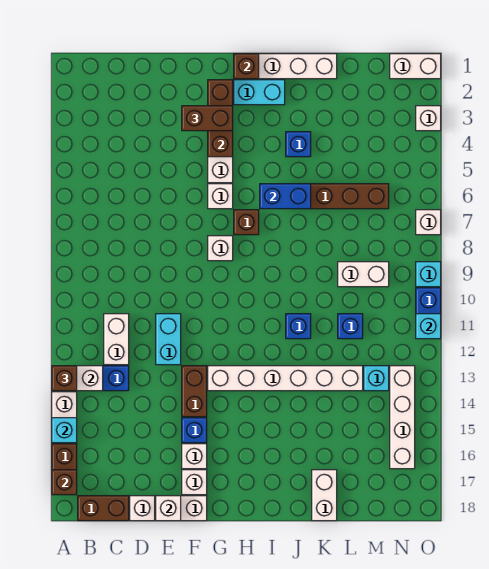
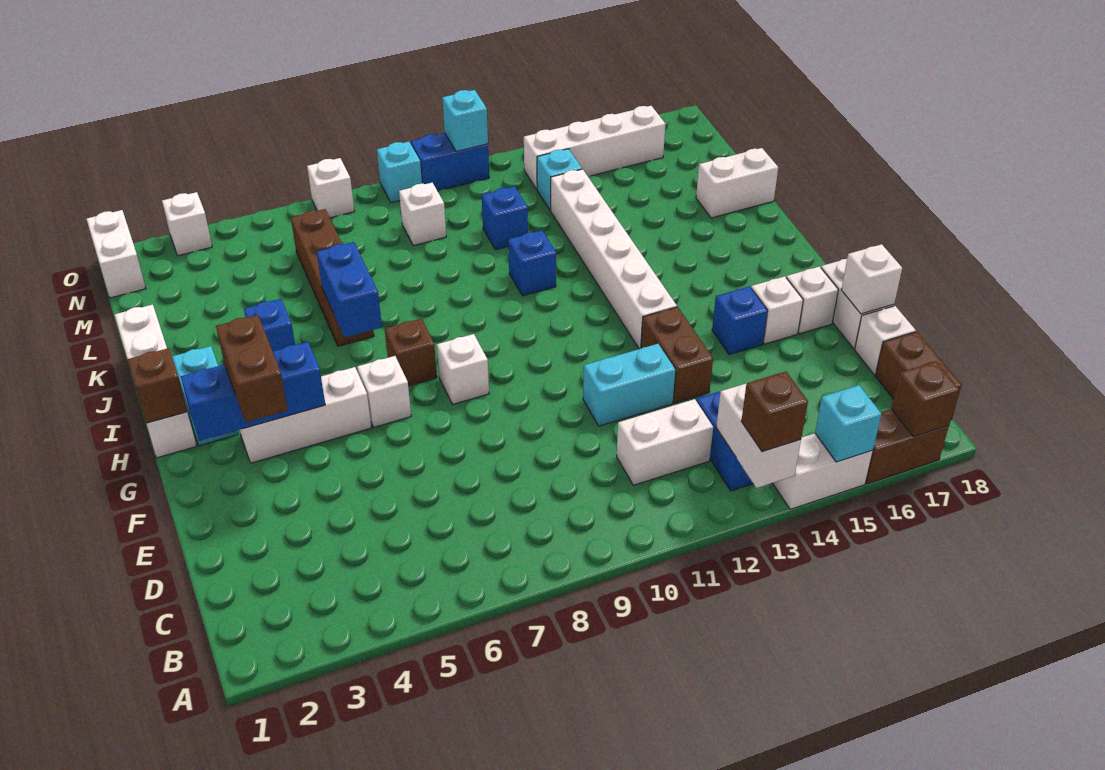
brown brick F13:F14 level 1 -> brown brick E13:F13 level 1
brown brick G2:G4 level 2 -> blue brick G2:G4 level 2
white brick L9:M9 level 1 -> white brick M9 level 1

